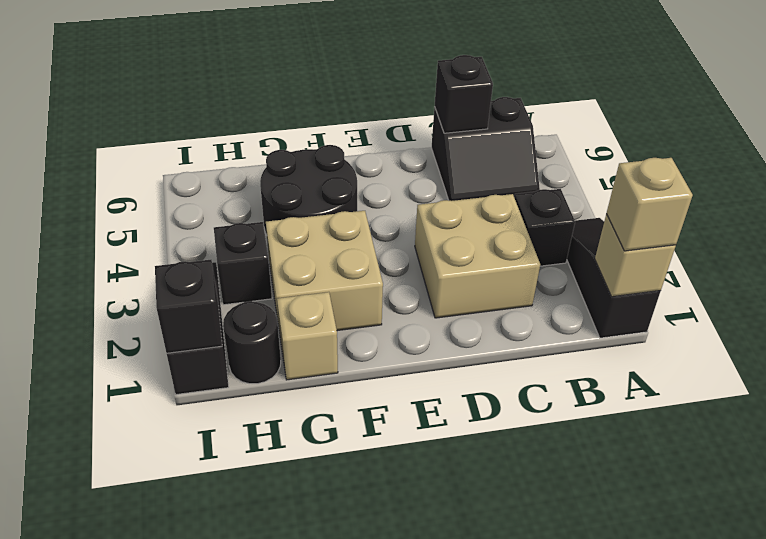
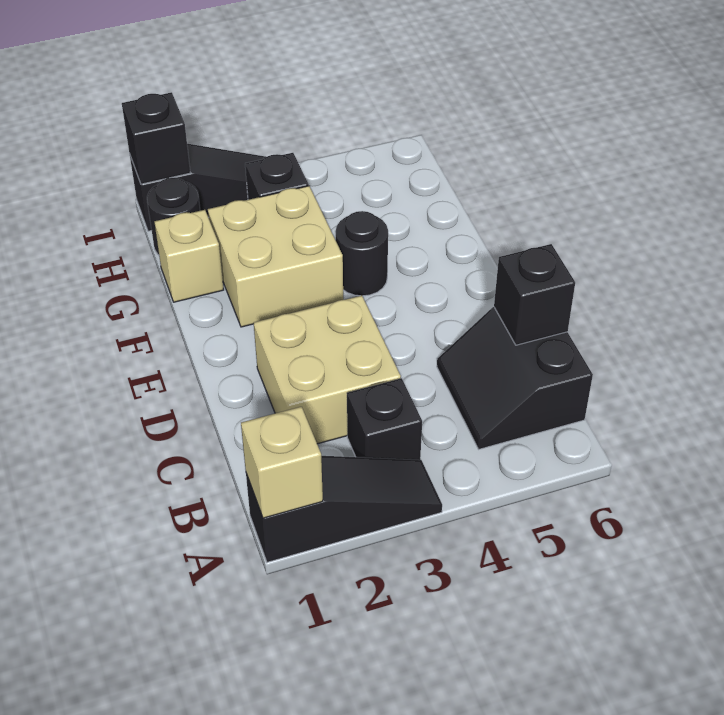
tan brick A1 level 3 -> none
black round brick F4:G5 level 1 -> black round brick F4 level 1

